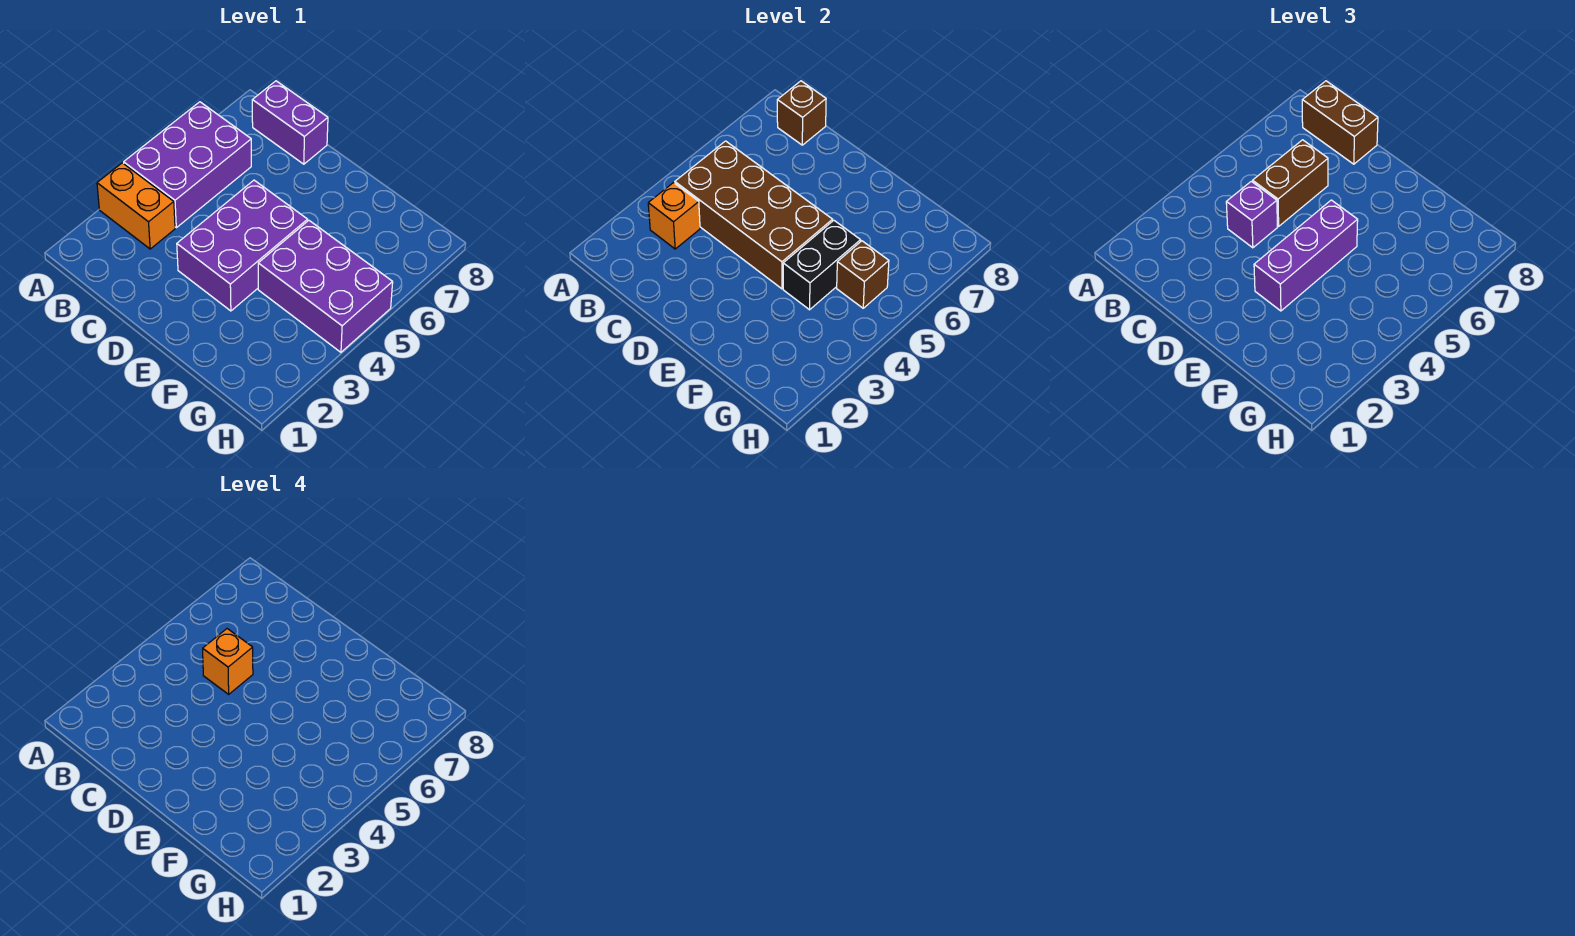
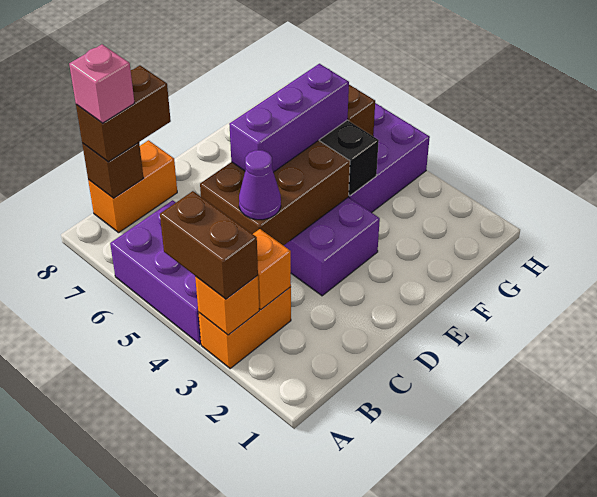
brown brick B4:E5 level 2 -> brown brick C4:E5 level 2
purple brick B8:C8 level 1 -> orange brick B8:C8 level 1
none -> pink brick B8 level 4
purple brick C4 level 3 -> purple cone C4 level 3
brown brick C5:C6 level 3 -> brown brick A3:A4 level 3
orange brick C5 level 4 -> orange brick A3 level 2
purple brick E3:E5 level 3 -> purple brick D5:F5 level 3

